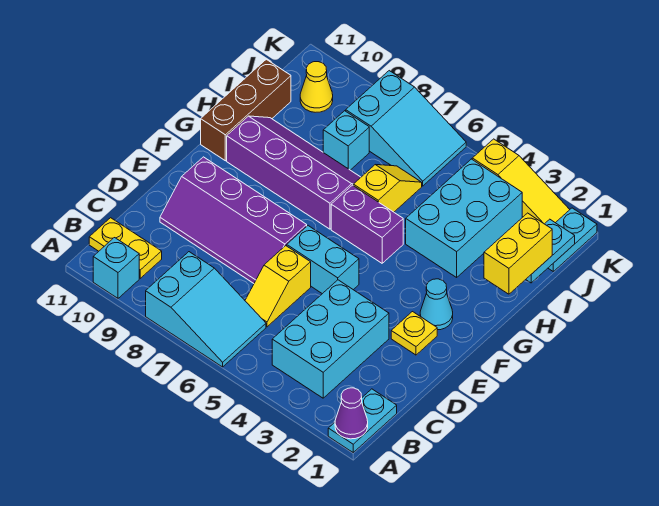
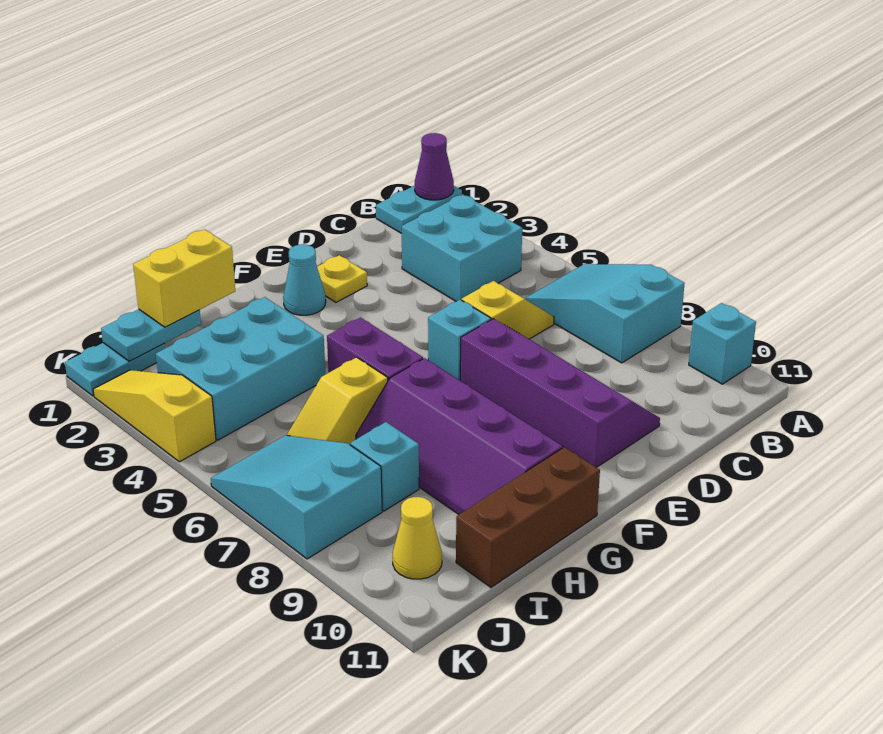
cyan brick B3:D4 level 1 -> cyan brick B3:C4 level 1
yellow plate B10:B11 level 1 -> none
cyan brick E5:E6 level 1 -> cyan brick E6 level 1

